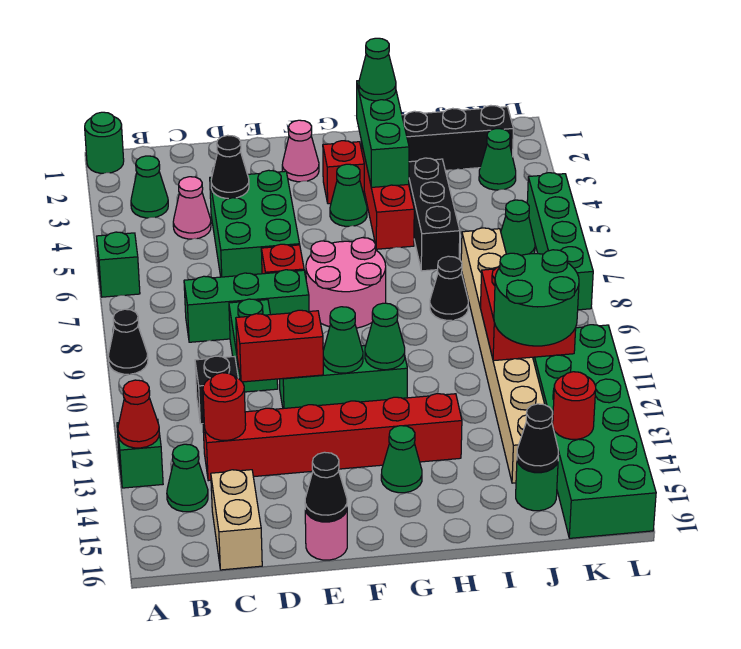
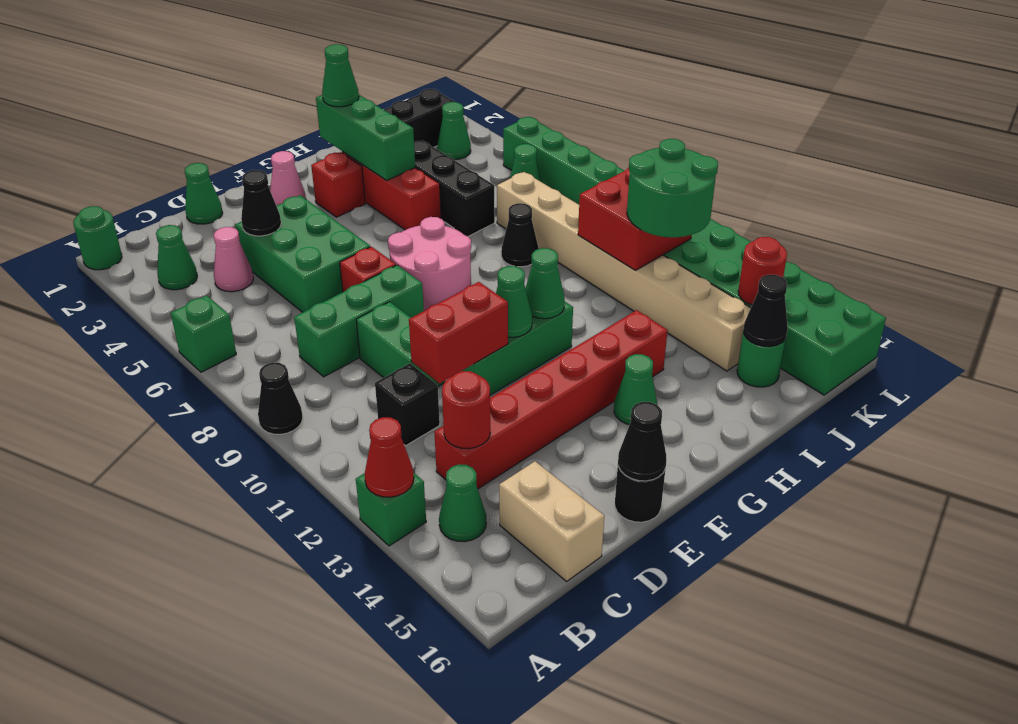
pink round brick E16 level 1 -> black round brick E16 level 1
green cone G4 level 1 -> green cone D1 level 1

